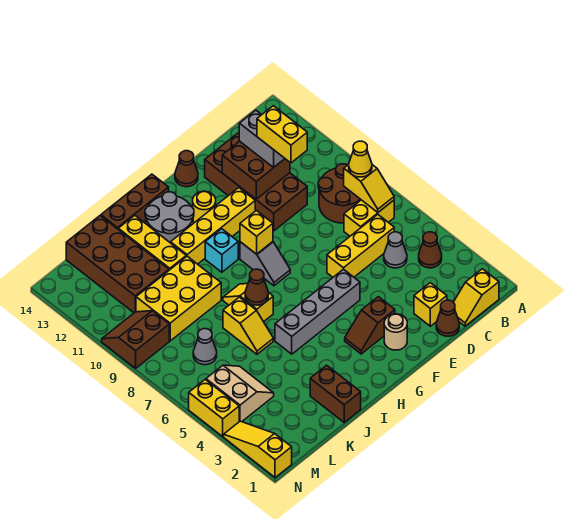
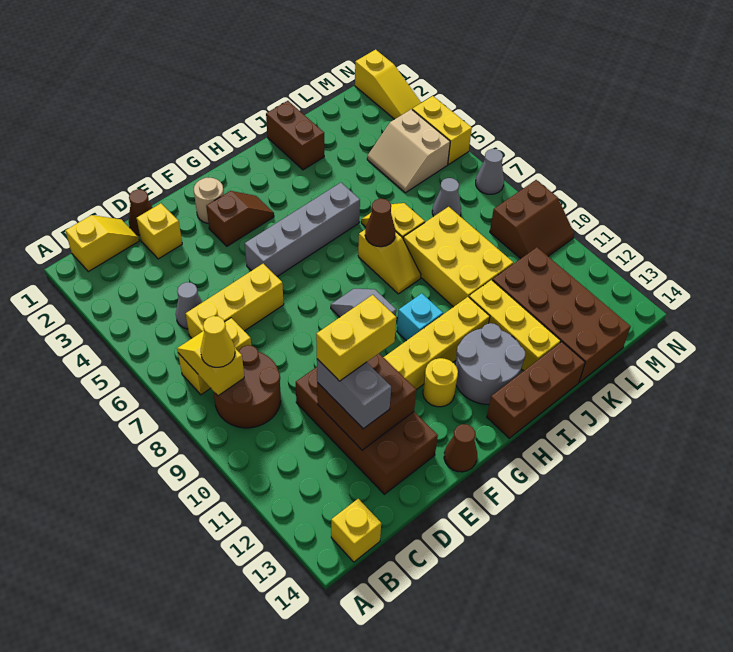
brown cone B4 level 1 -> none
yellow brick D10:D11 level 4 -> yellow brick D11:E11 level 4
yellow brick G9 level 2 -> yellow brick B14 level 1
yellow brick J9:L10 level 1 -> yellow brick J8:K10 level 1
none -> grey cone N7 level 1

